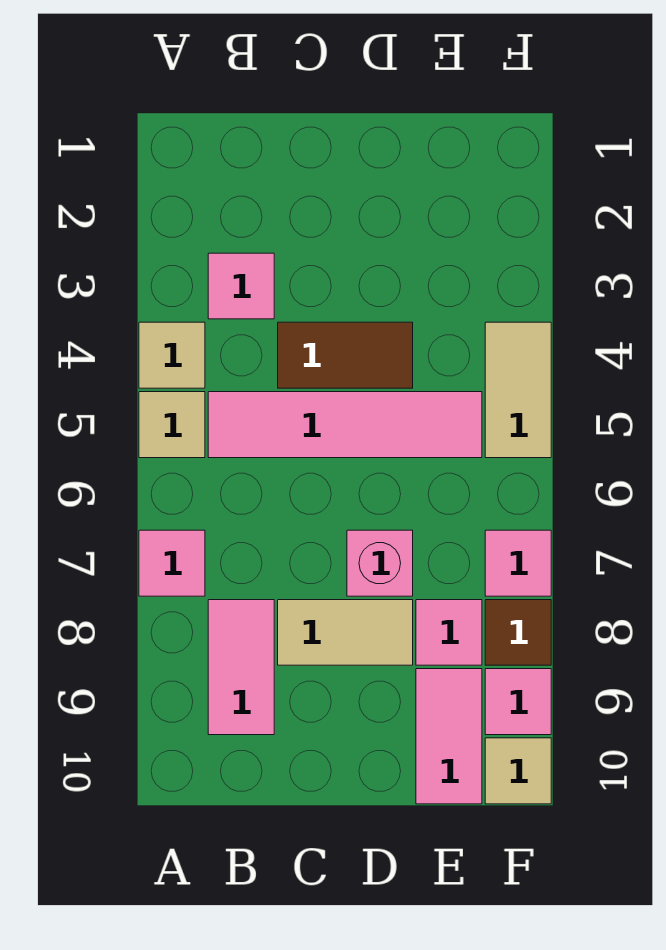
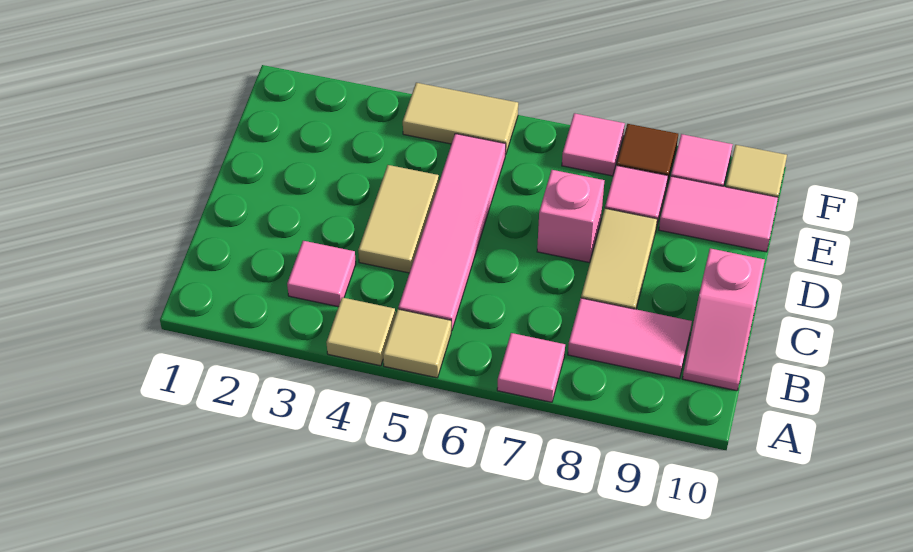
none -> pink slope B10:C10 level 1 top C
brown tile C4:D4 level 1 -> tan tile C4:D4 level 1

